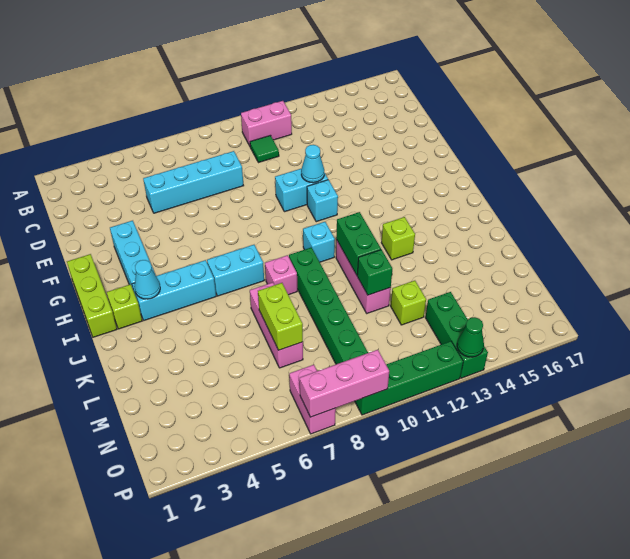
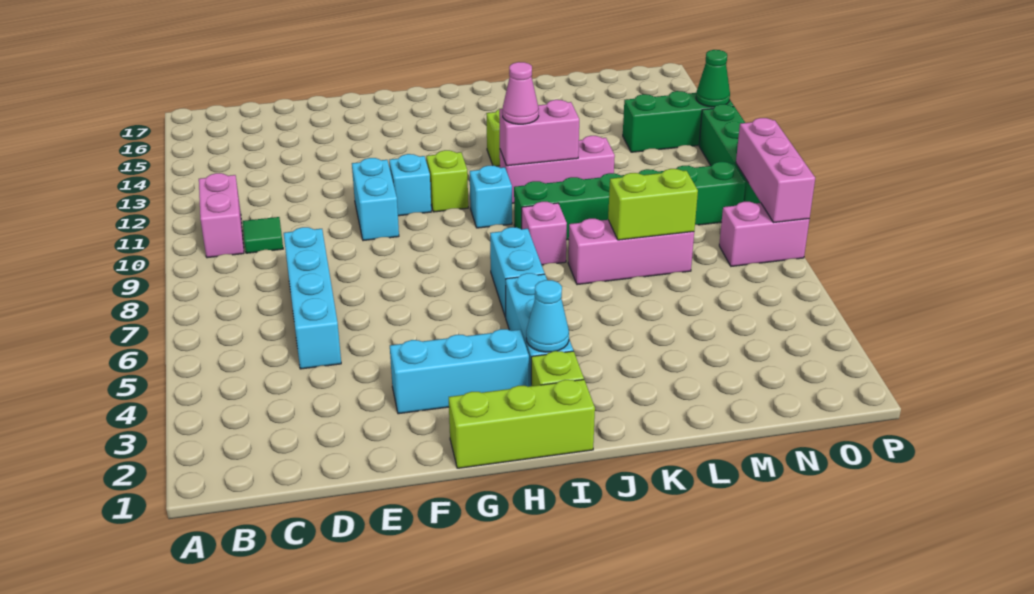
cyan cone F11 level 2 -> none
green brick J11:K11 level 2 -> pink brick J11:K11 level 2
none -> pink cone J11 level 3
green brick L11 level 2 -> none
lime brick M12 level 1 -> lime brick H11 level 1

